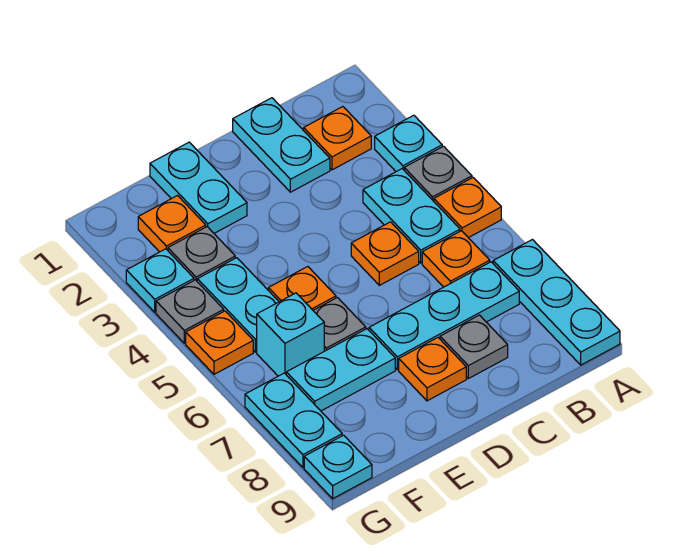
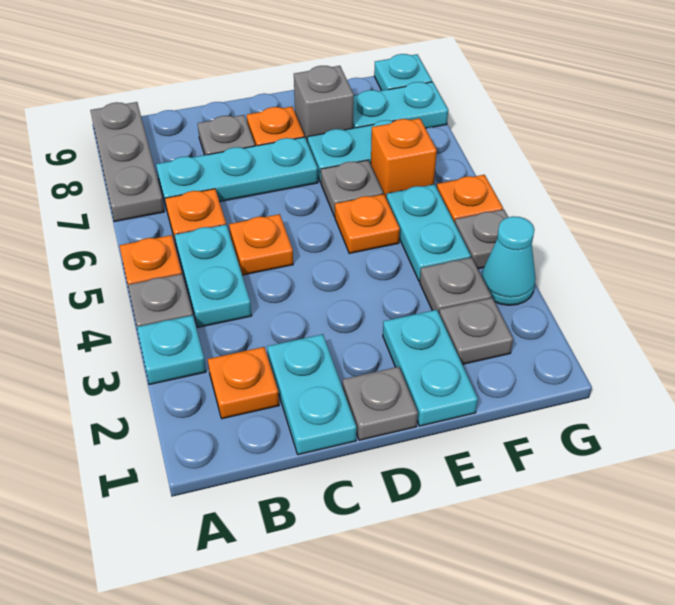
cyan plate A7:A9 level 1 -> grey plate A7:A9 level 1
none -> grey plate D1 level 1
none -> grey brick E8 level 1
orange plate F2 level 1 -> grey plate F2 level 1
cyan brick F6 level 1 -> orange brick F6 level 1
cyan plate G3 level 1 -> cyan cone G3 level 1
cyan plate G7:G8 level 1 -> cyan plate F8:G8 level 1

